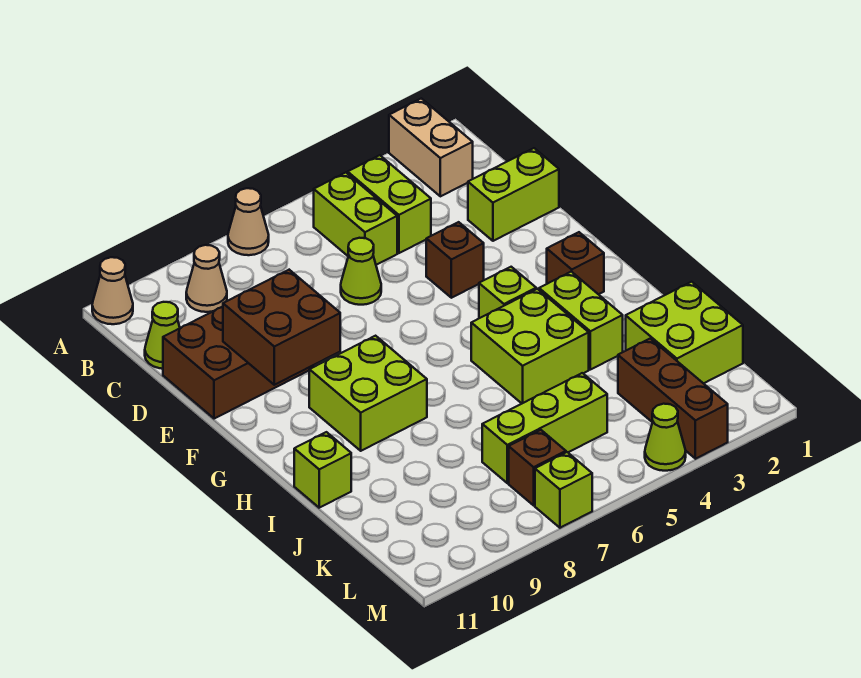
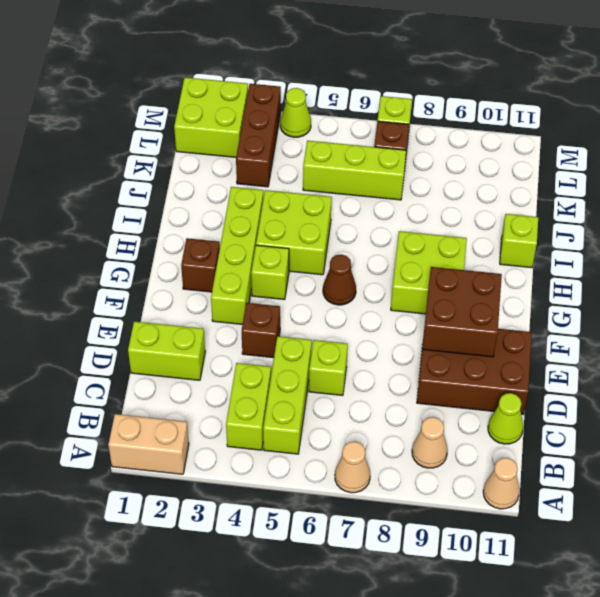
tan brick A2:B2 level 1 -> tan brick A1:A2 level 1
lime brick B5:C5 level 1 -> lime brick B5:D5 level 1
lime cone D6 level 1 -> lime brick D6 level 1
none -> brown cone G6 level 1
lime brick H3:I3 level 1 -> lime brick F3:I3 level 1
lime brick J1:K2 level 1 -> lime brick L1:M2 level 1

